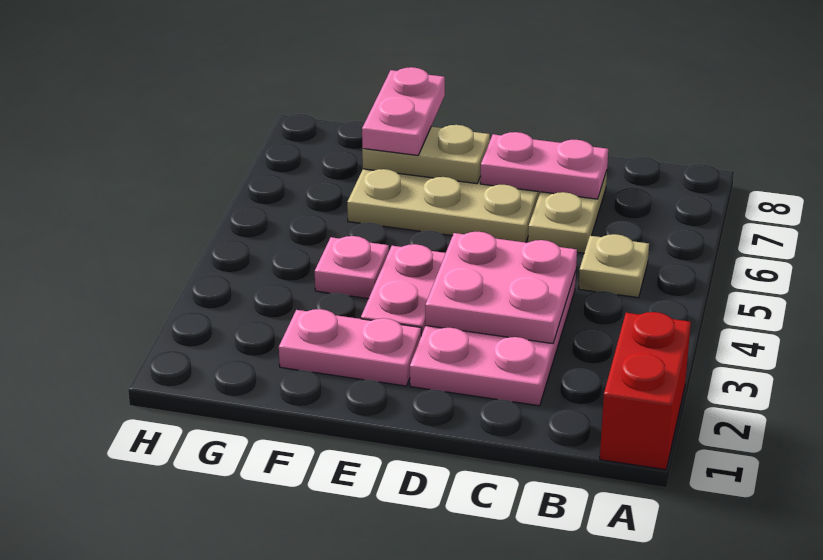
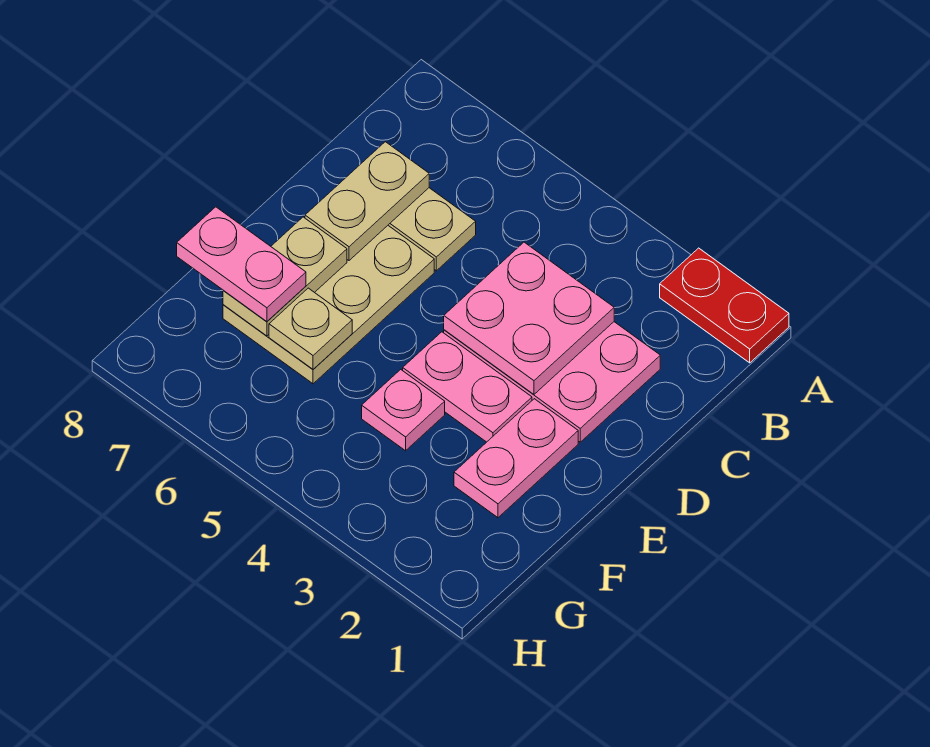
red brick A1:A2 level 1 -> red plate A1:A2 level 1
tan plate B5 level 1 -> tan plate F6 level 2
pink plate C7:D7 level 2 -> tan plate C7:D7 level 2

